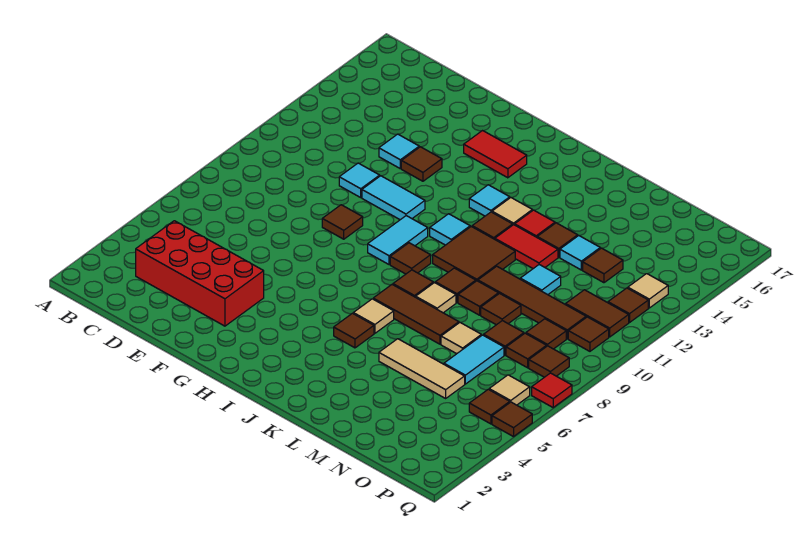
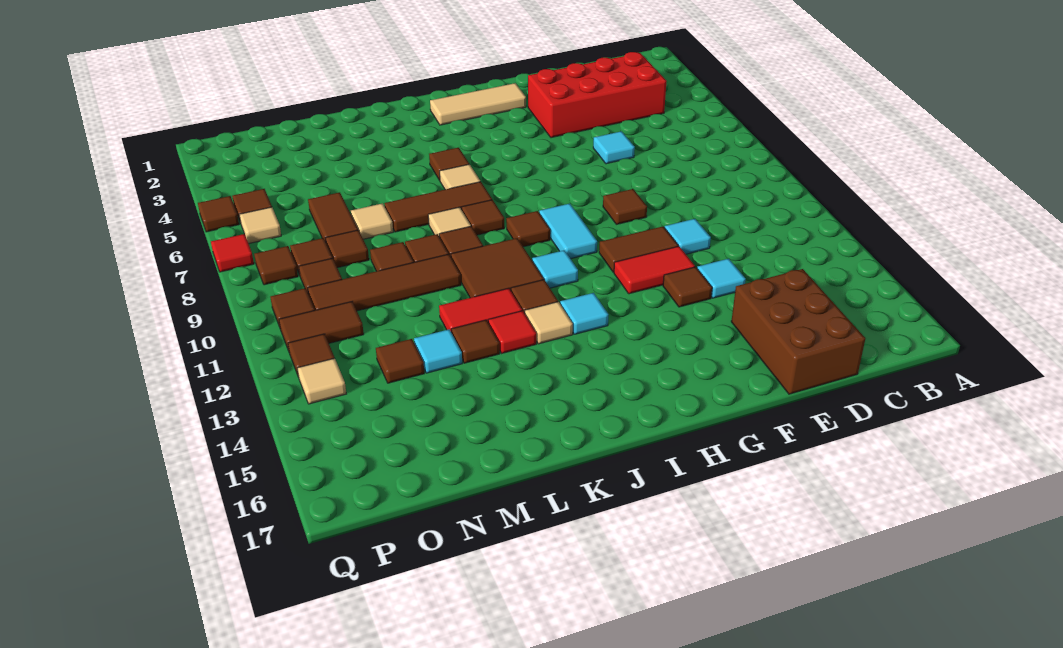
none -> brown brick D15:E17 level 1
cyan tile F11:G11 level 1 -> brown tile F11:G11 level 1
red tile G15:H15 level 1 -> red tile F12:G12 level 1
tan tile L5:N5 level 1 -> tan tile G2:I2 level 1
cyan tile M11 level 1 -> cyan tile E6 level 1
cyan tile N6:N7 level 1 -> brown tile N6:N7 level 1

